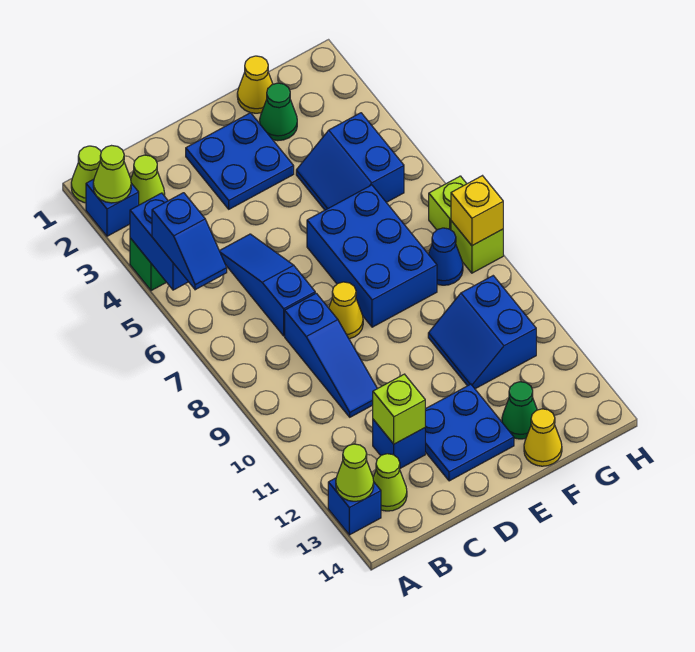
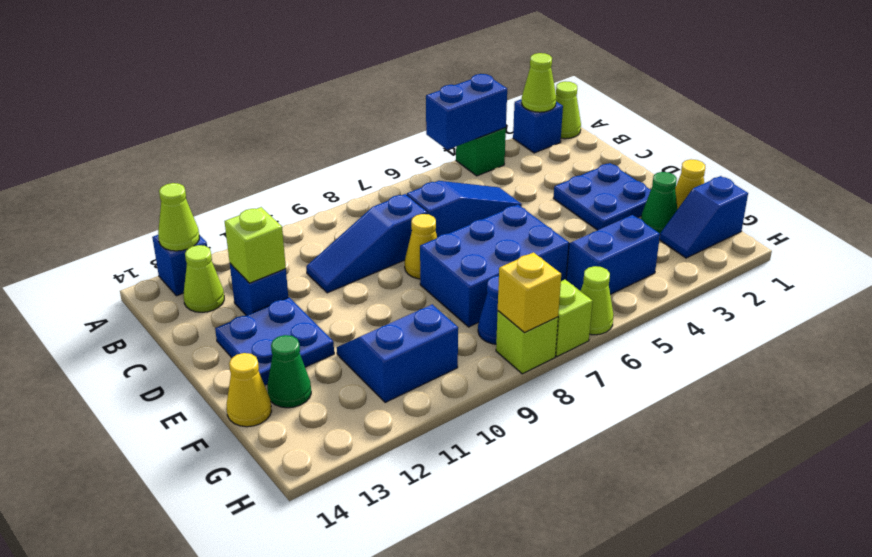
blue slope A5:A6 level 3 top 5 -> blue slope G1:G2 level 1 top 1
lime cone B2 level 1 -> lime cone H6 level 1

